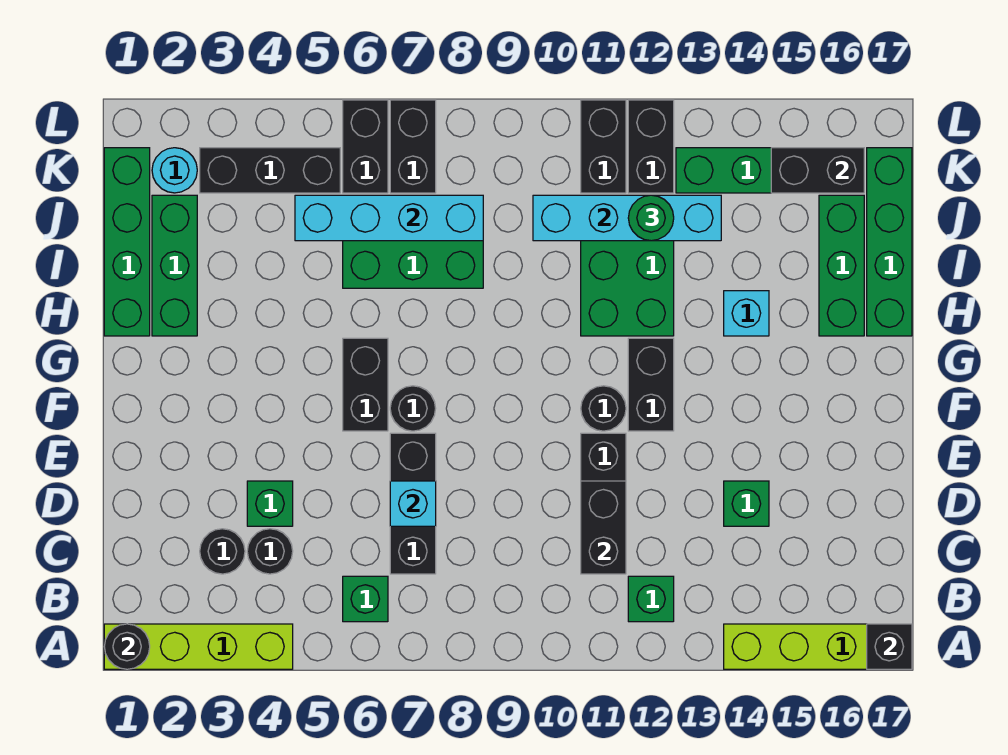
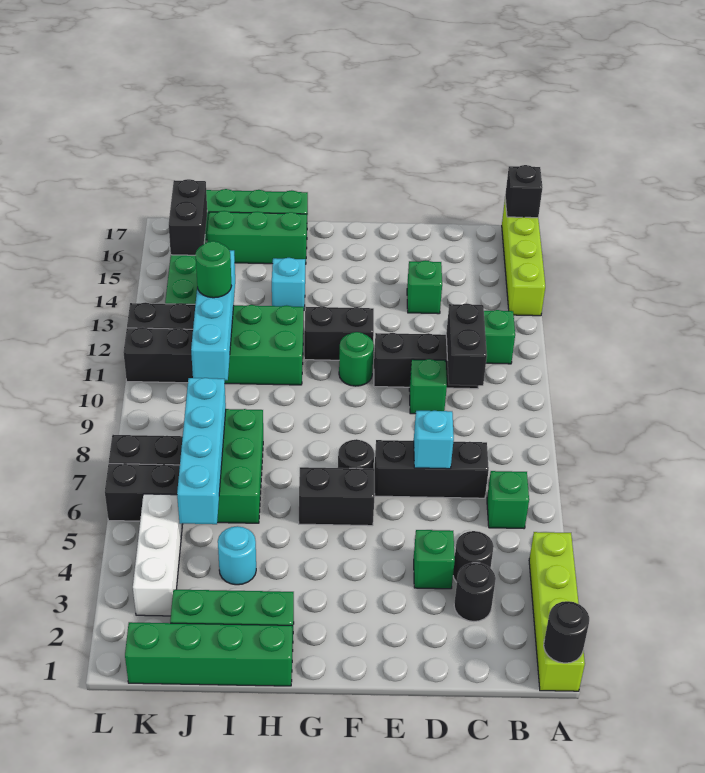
black brick C11:D11 level 2 -> black brick C10:C11 level 2
none -> green brick D10 level 1
black round brick F11 level 1 -> green round brick F11 level 1
cyan round brick K2 level 1 -> cyan round brick I4 level 1
black brick K3:K5 level 1 -> white brick K3:K5 level 1

